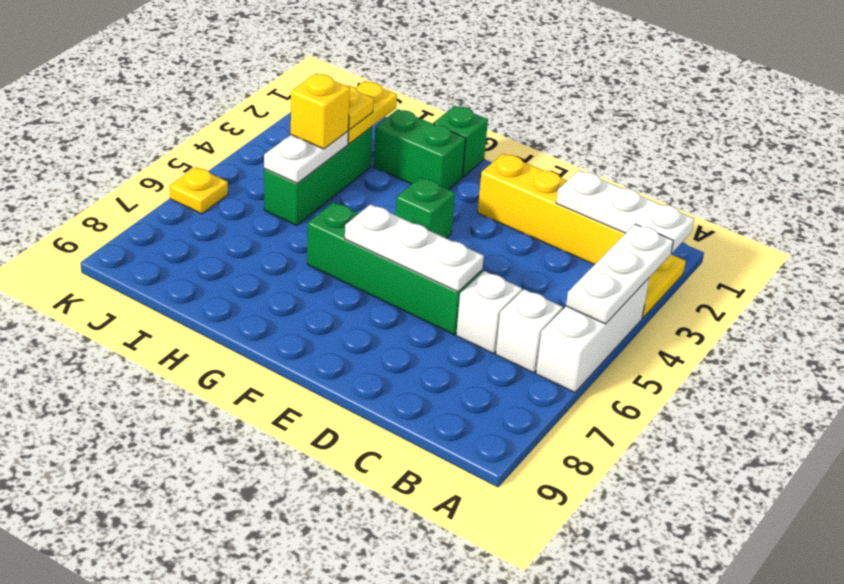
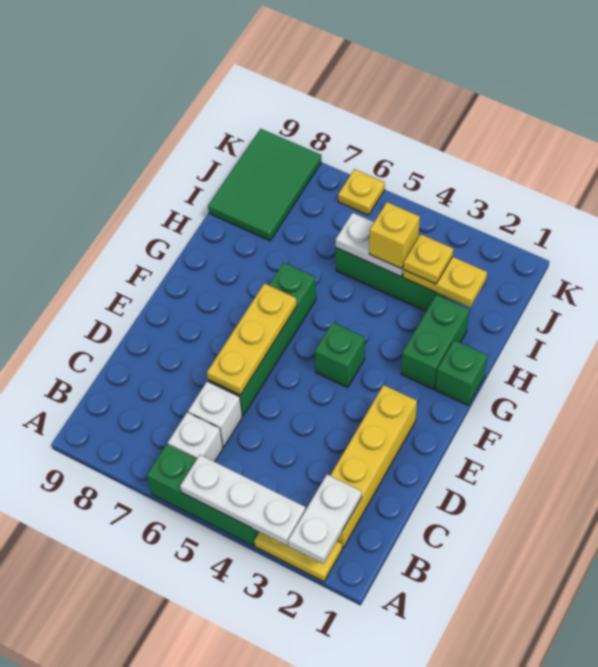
white plate A2:C2 level 2 -> white plate A2:B2 level 2
white brick A4:A6 level 1 -> green brick A4:A6 level 1
white plate D6:F6 level 2 -> yellow plate D6:F6 level 2
none -> green tile I8:K9 level 1

